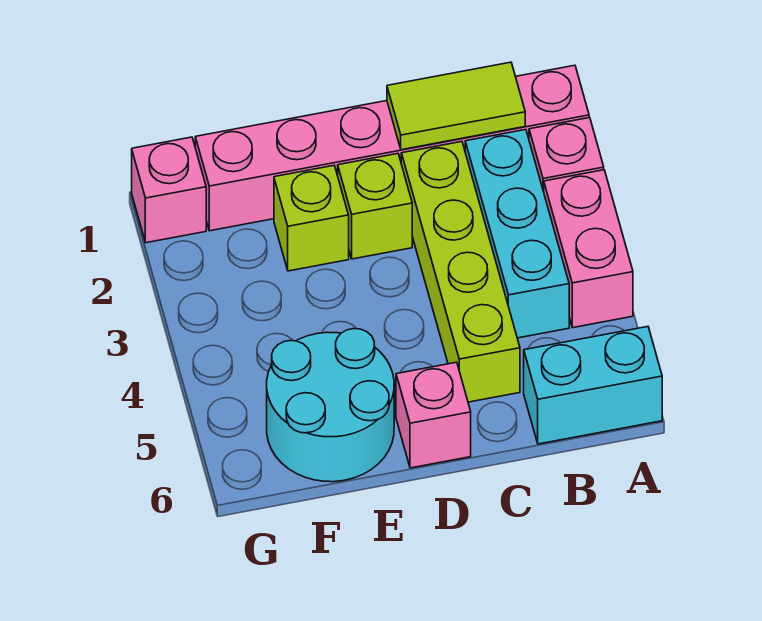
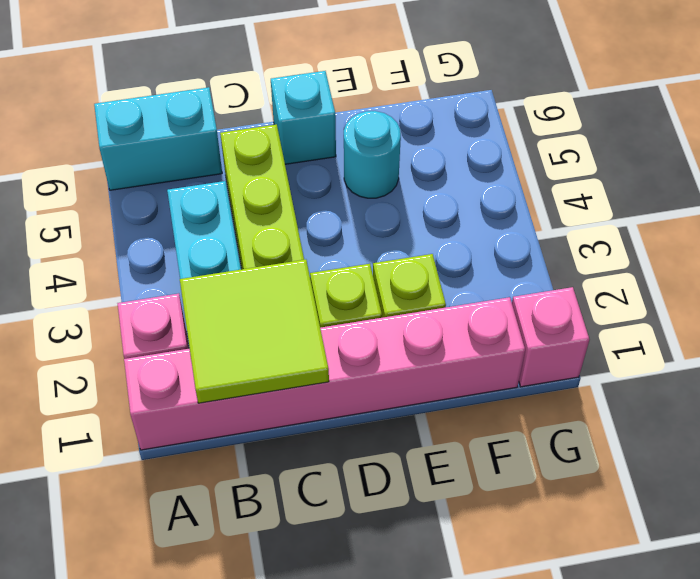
pink brick A3:A4 level 1 -> none
lime tile B1:C1 level 2 -> lime tile B1:C2 level 2
pink brick D6 level 1 -> cyan brick D6 level 1
cyan round brick E5:F6 level 1 -> cyan round brick E5 level 1

